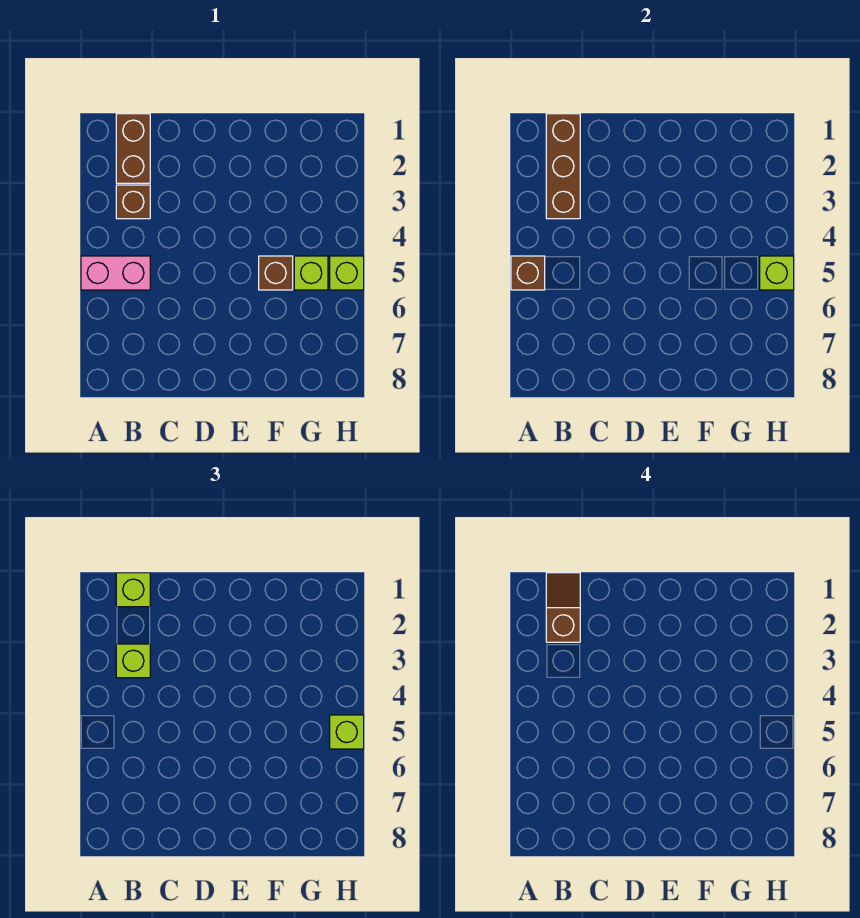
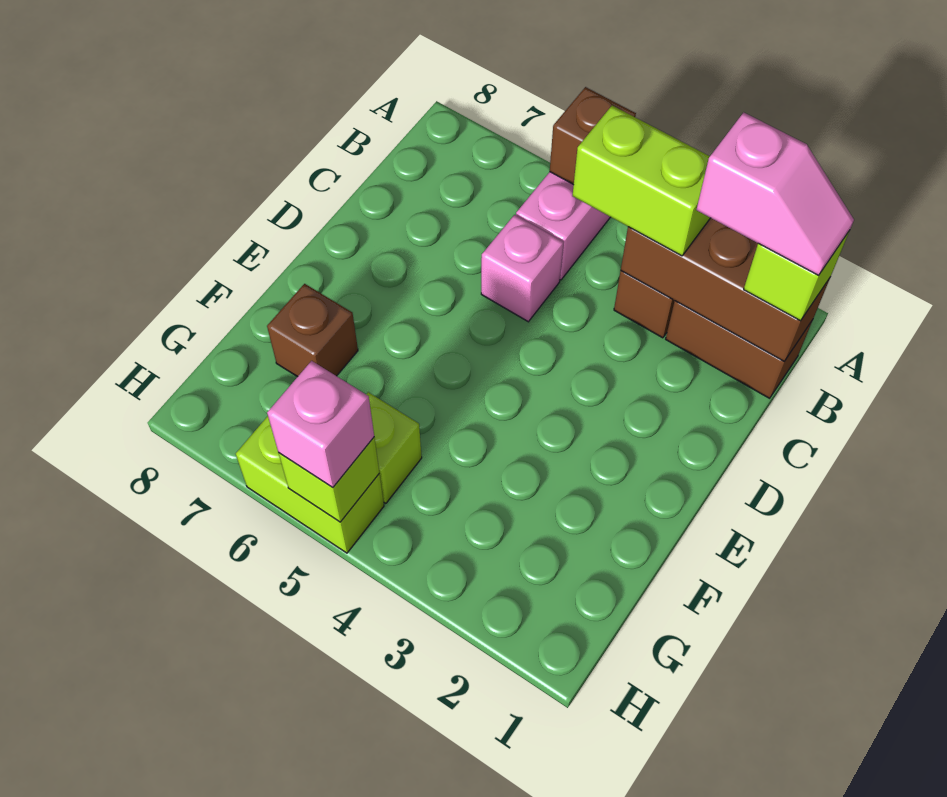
brown slope B1:B2 level 4 top 2 -> pink slope B1:B2 level 4 top 2
lime brick B3 level 3 -> lime brick B3:B4 level 3
none -> pink brick C5 level 1
brown brick F5 level 1 -> brown brick F7 level 1
lime brick H5 level 1 -> lime brick H5:H6 level 1
lime brick H5 level 3 -> pink brick H5 level 3

